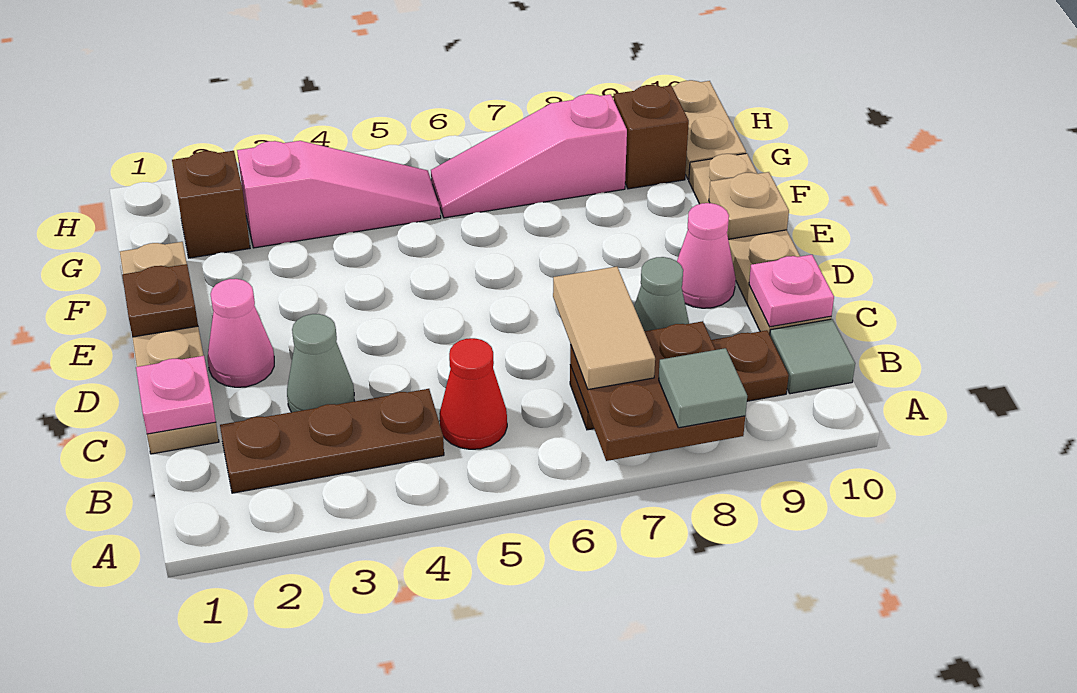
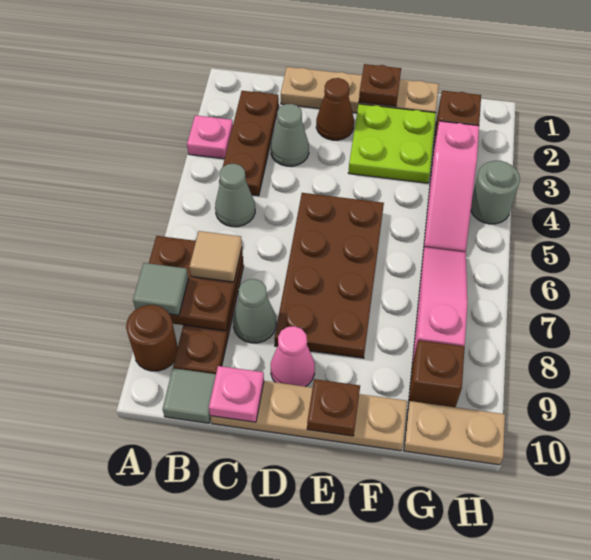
none -> brown round brick A9 level 1
red cone B5 level 1 -> grey cone B5 level 1
tan tile B7:C7 level 3 -> tan tile B7 level 3
pink plate C1 level 2 -> pink plate A3 level 1
pink cone D2 level 1 -> brown cone D2 level 1
none -> brown plate D5:E8 level 1
none -> lime plate E2:F3 level 1
tan plate E10 level 2 -> brown plate E10 level 2
none -> grey round brick H4 level 1

